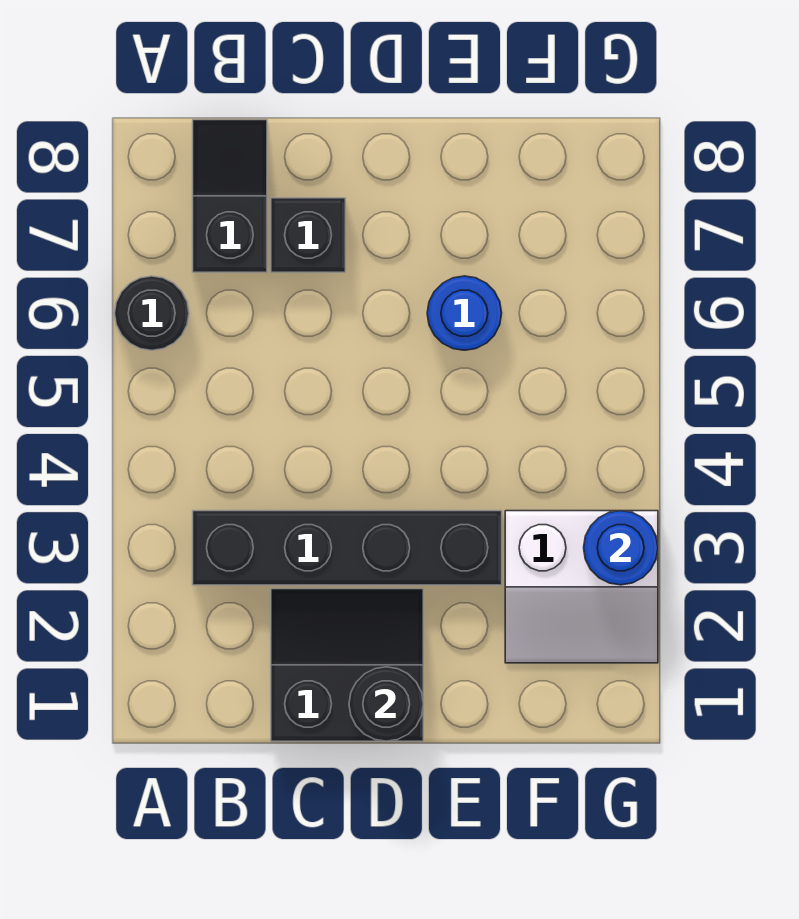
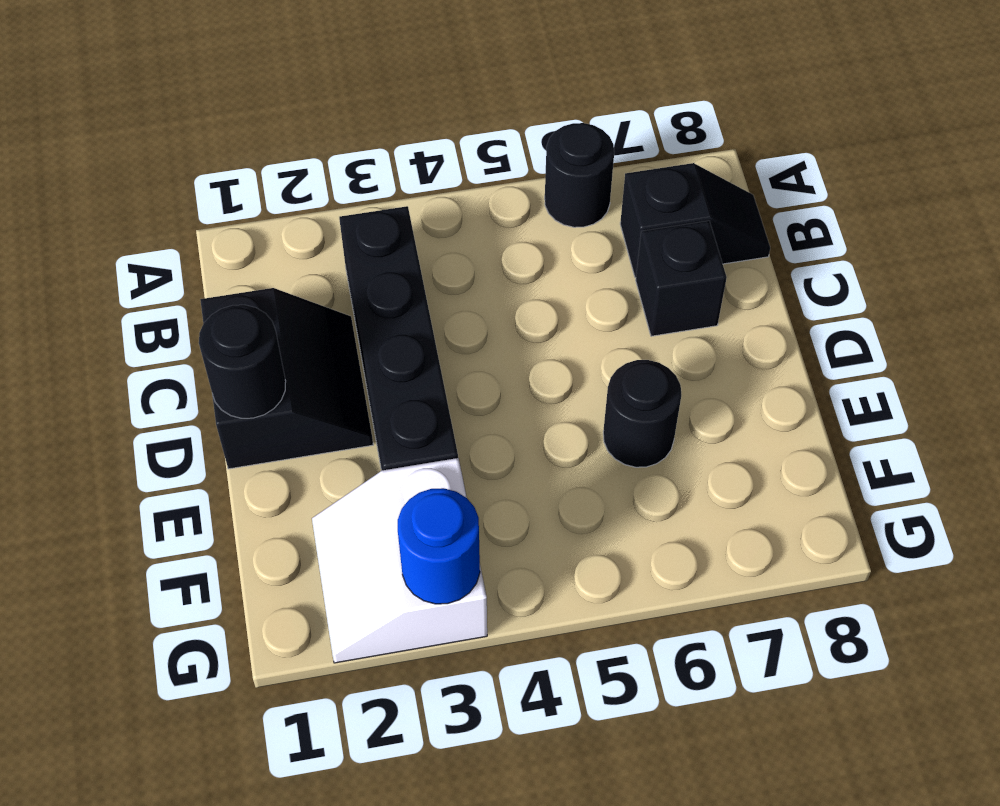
blue round brick E6 level 1 -> black round brick E6 level 1

